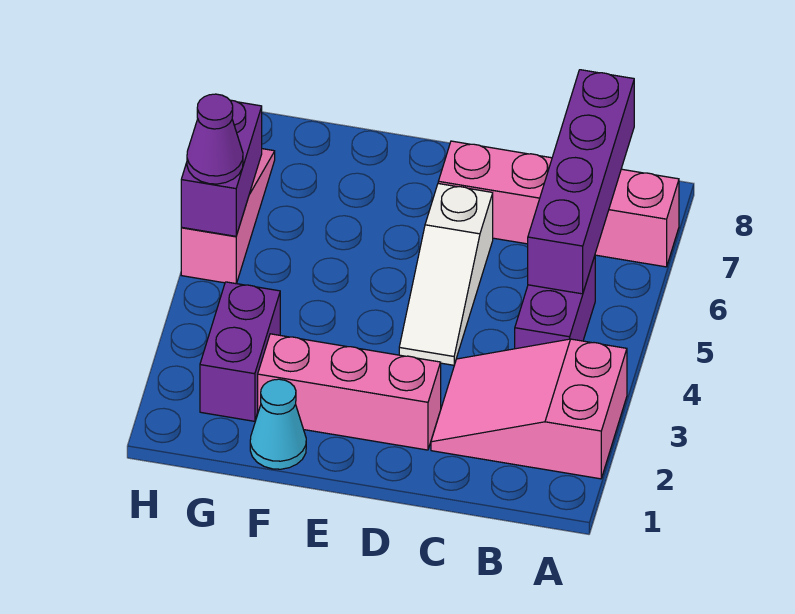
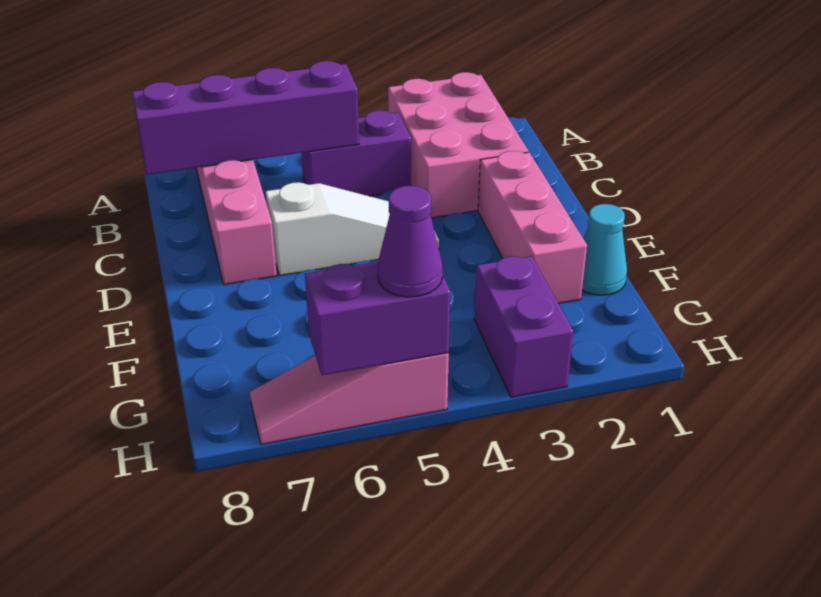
pink slope A2:C3 level 1 top A -> pink brick A2:C3 level 1
purple brick G2:G3 level 1 -> purple brick G3:H3 level 1

